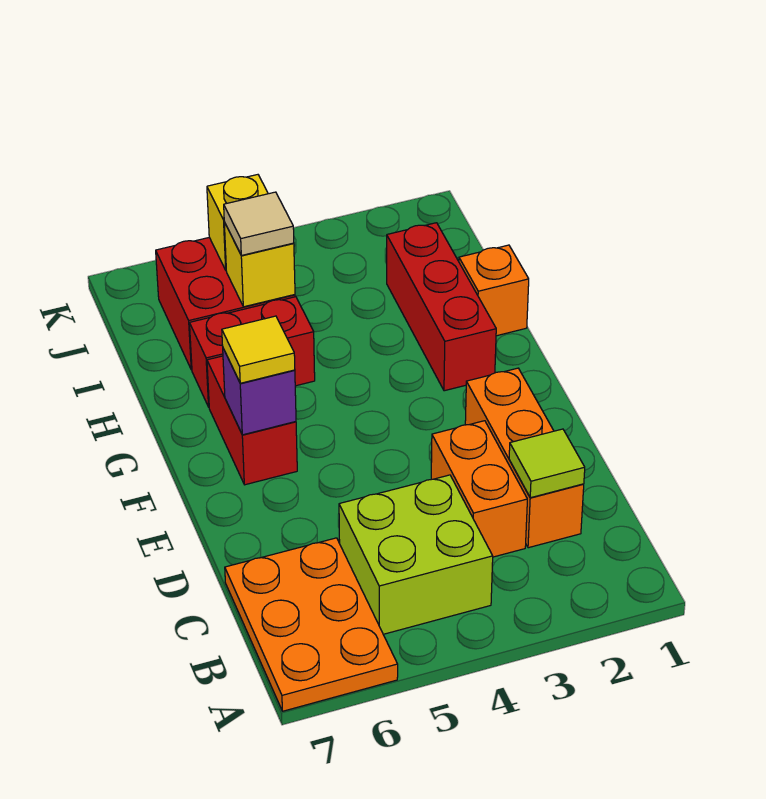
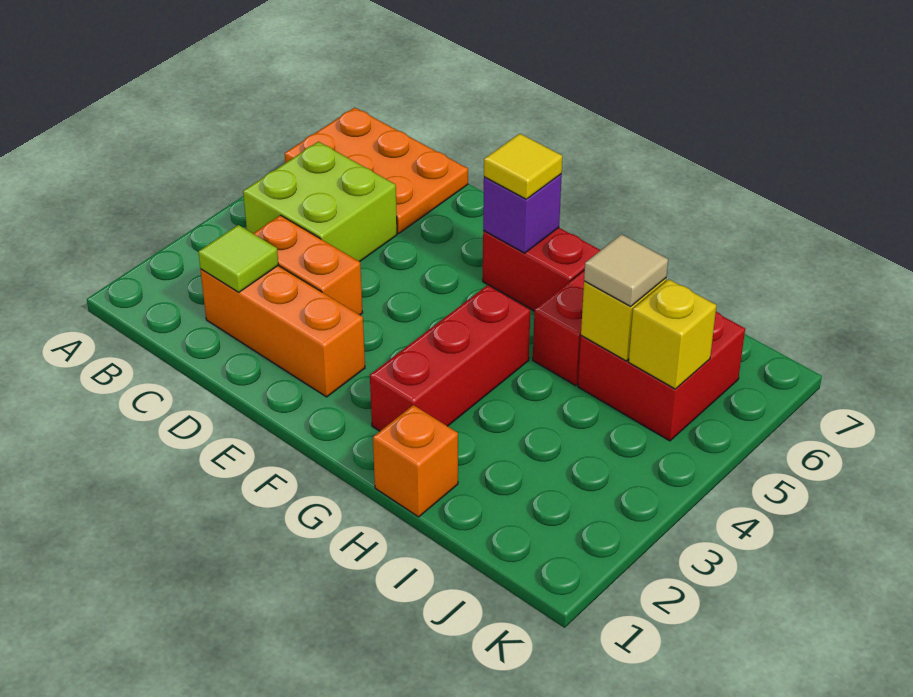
red brick G2:I2 level 1 -> red brick G2:G4 level 1

